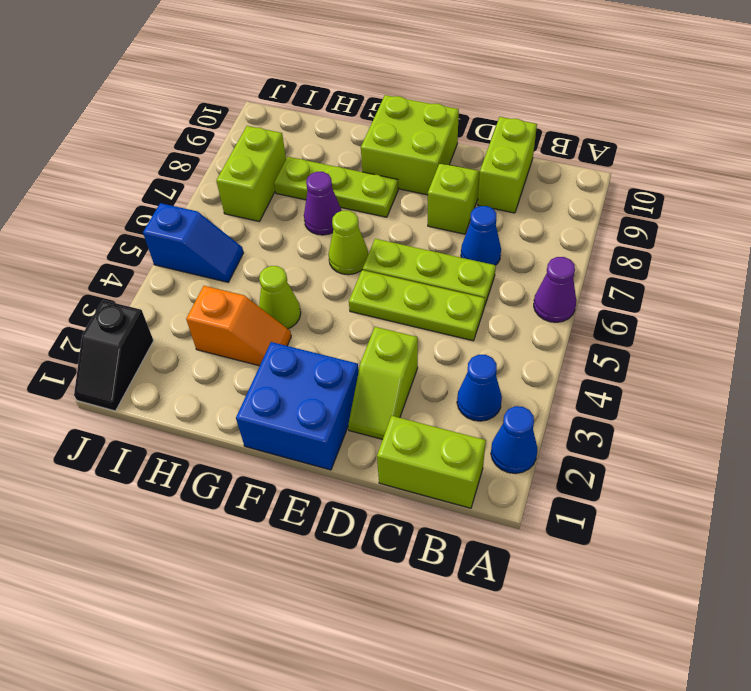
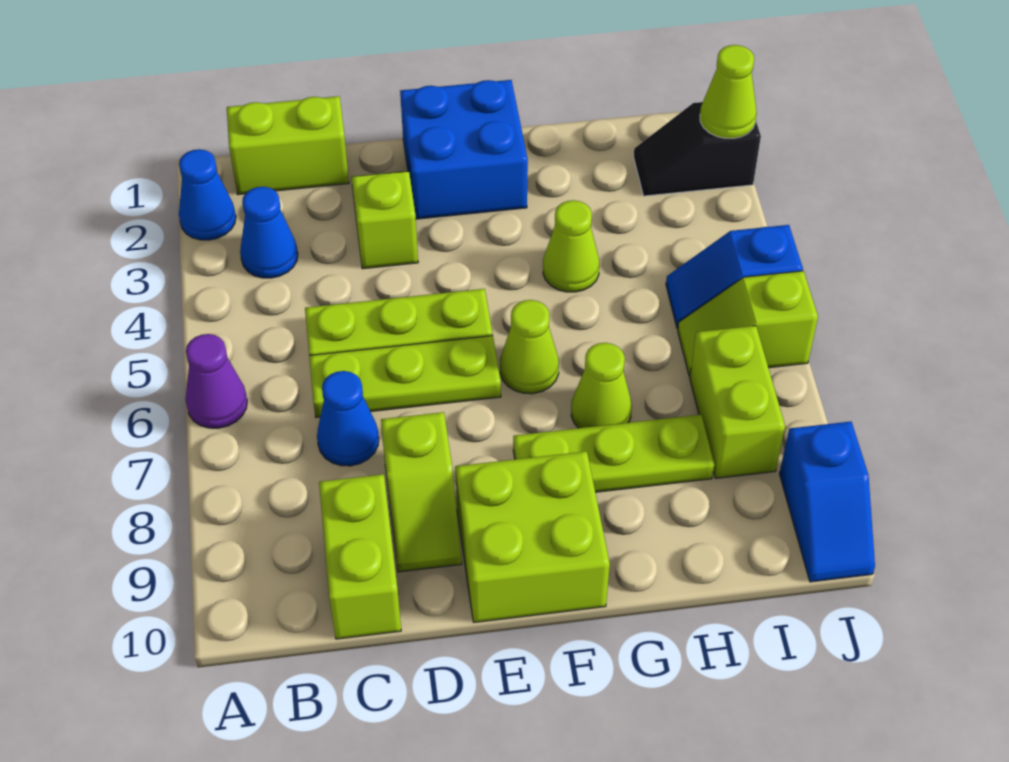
orange slope G3:H3 level 1 top H -> none
purple cone G7 level 1 -> lime cone G7 level 1
none -> lime slope I6:J6 level 1 top J
black slope J1:J2 level 1 top 2 -> black slope I2:J2 level 1 top J
none -> lime cone J2 level 2
none -> blue slope J9:J10 level 1 top 9

